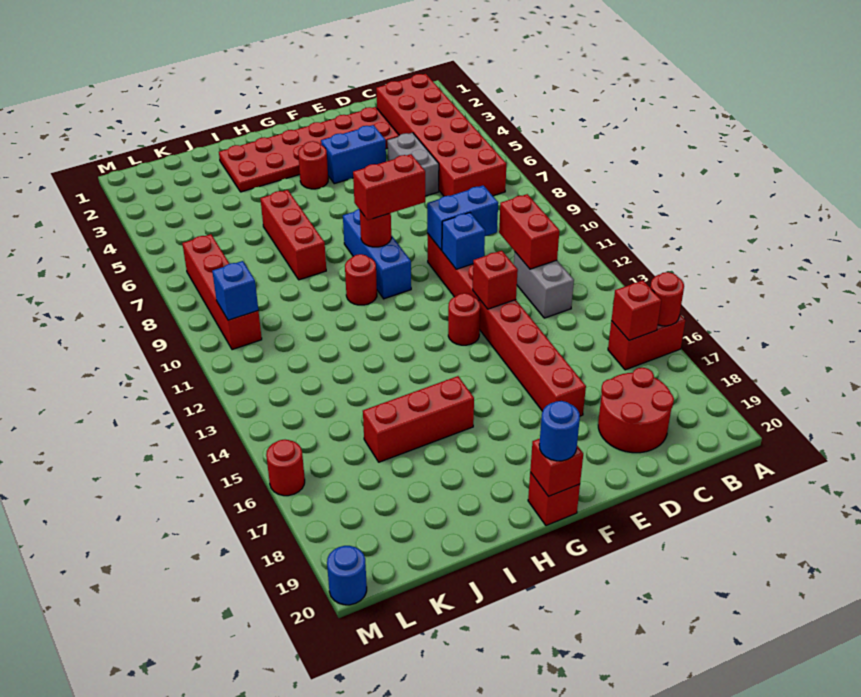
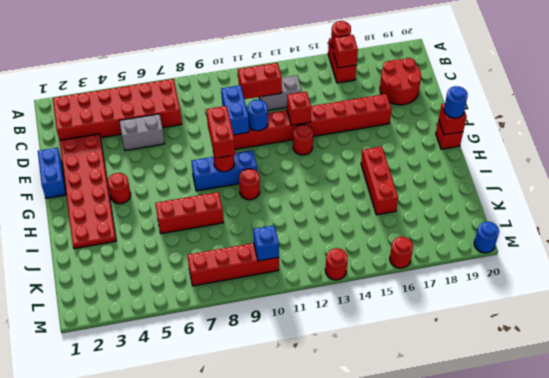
blue brick E4:F4 level 1 -> blue brick E1:F1 level 1
blue brick E11 level 2 -> blue round brick E11 level 2
none -> red round brick M13 level 1

